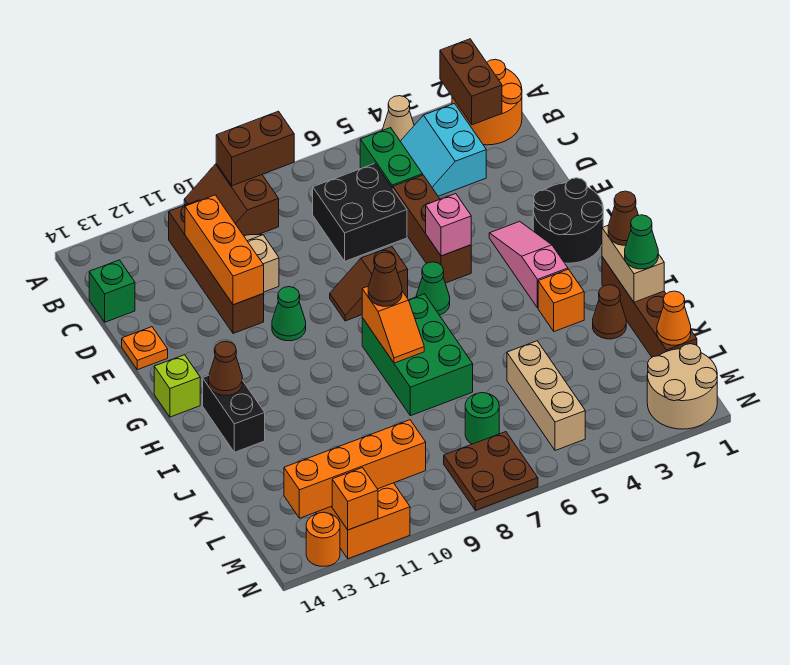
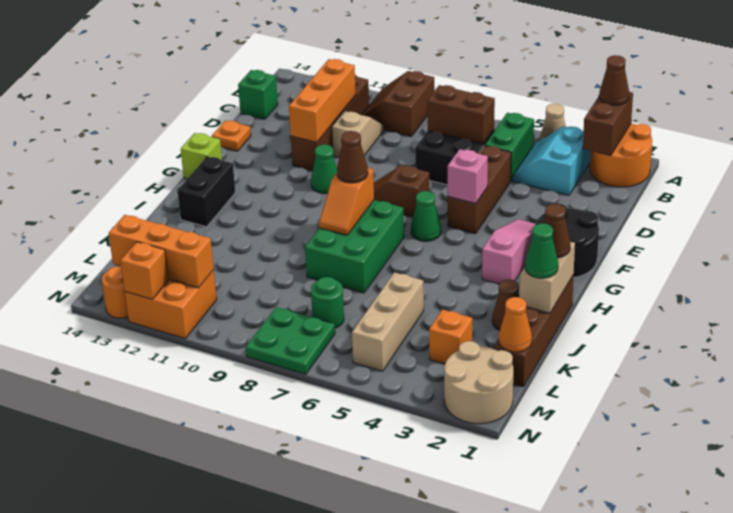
brown brick A8:A9 level 2 -> brown brick C6:C7 level 2
brown cone H13 level 2 -> brown cone A2 level 3
orange brick I3 level 1 -> orange brick L3 level 1
brown plate M7:N8 level 1 -> green plate M7:N8 level 1
orange brick M10:M13 level 2 -> orange brick M11:M13 level 2

